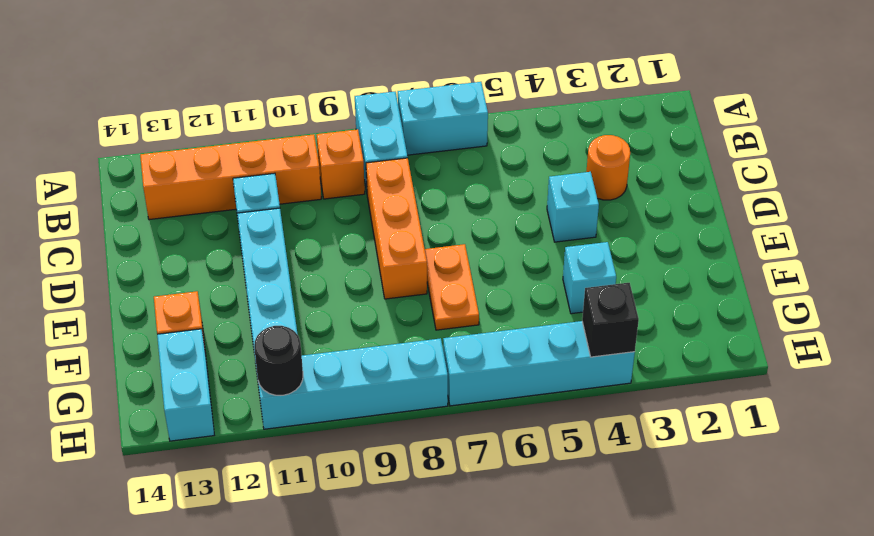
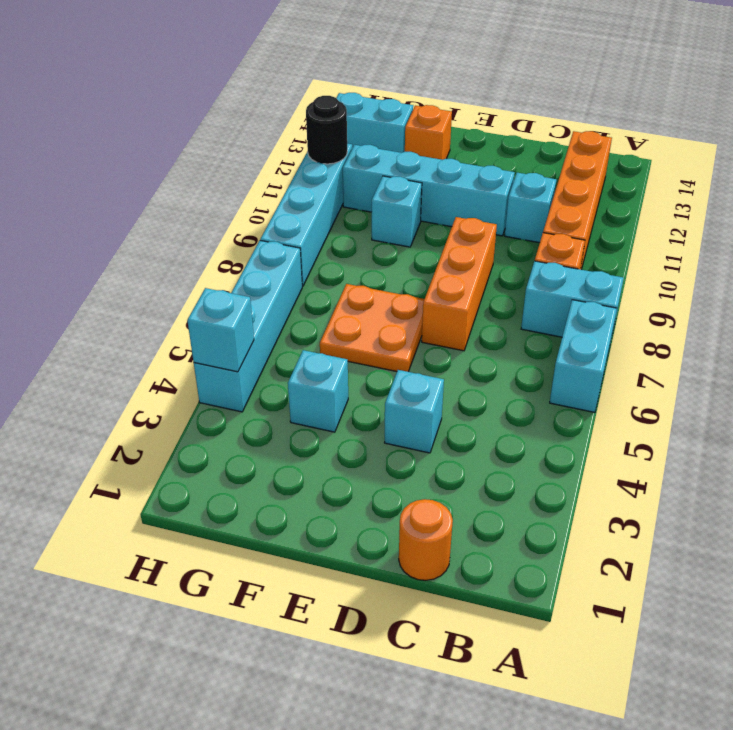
orange round brick C3 level 1 -> orange round brick C1 level 1
orange brick C8:E8 level 1 -> orange brick D7:D9 level 1
orange plate E7:F7 level 1 -> orange plate E6:F7 level 1
none -> cyan brick F10 level 1
black brick H4 level 2 -> cyan brick H4 level 2

